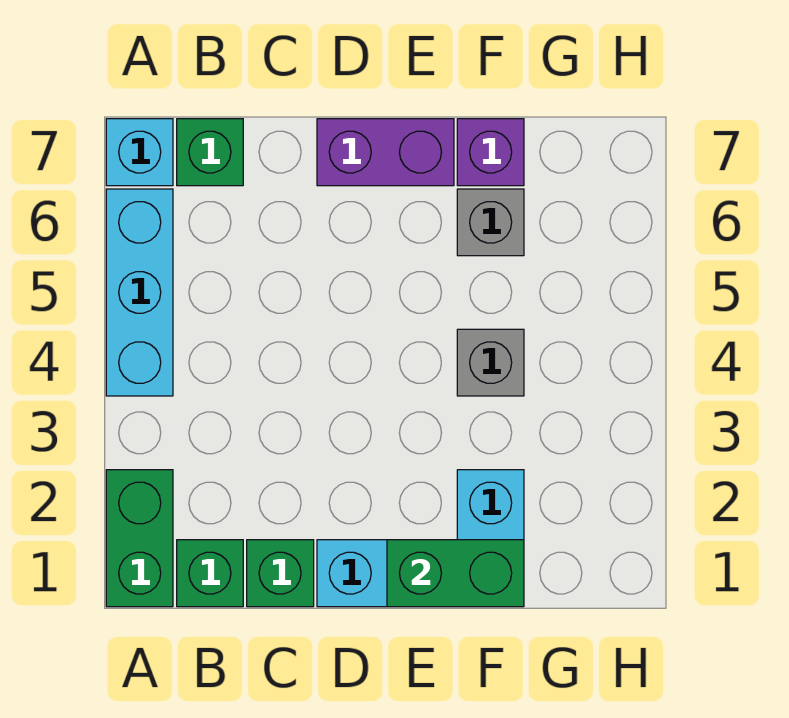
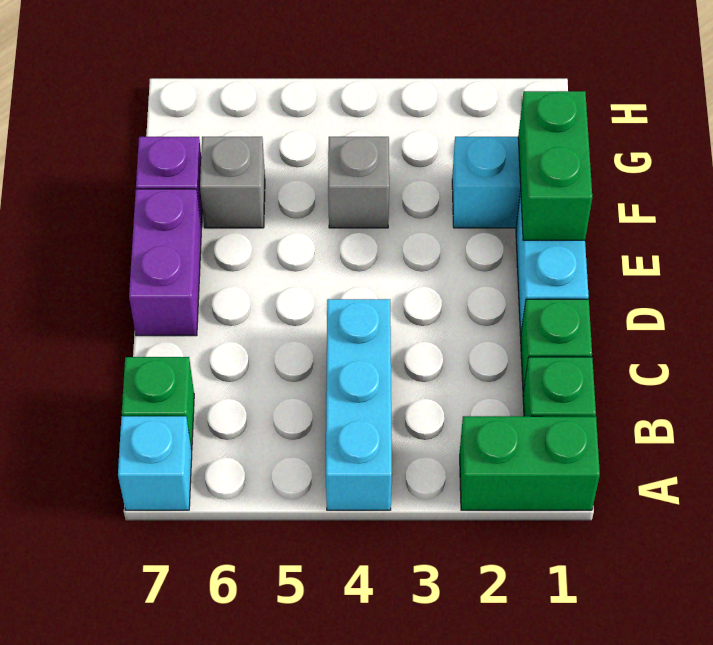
cyan brick A4:A6 level 1 -> cyan brick A4:C4 level 1

